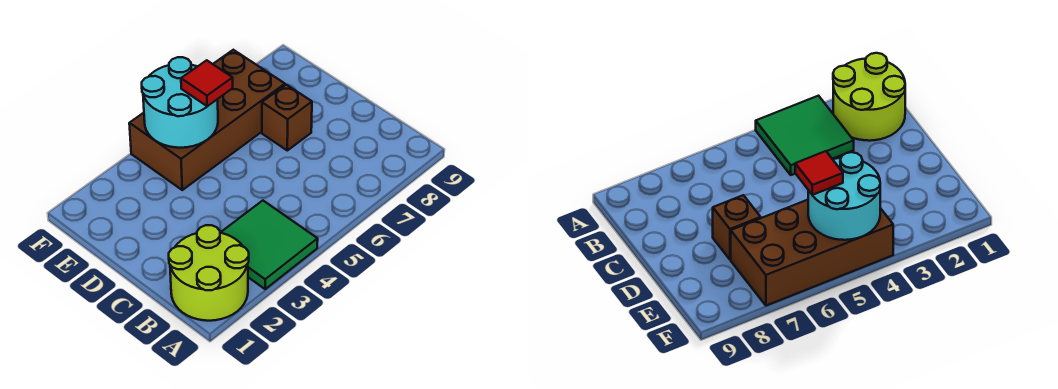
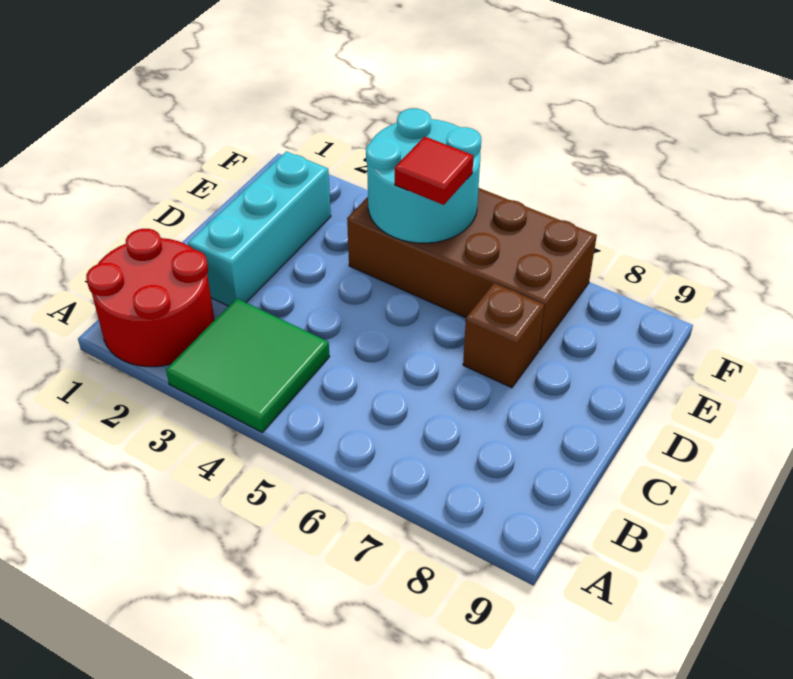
lime round brick A1:B2 level 1 -> red round brick A1:B2 level 1
none -> cyan brick C2:E2 level 1

